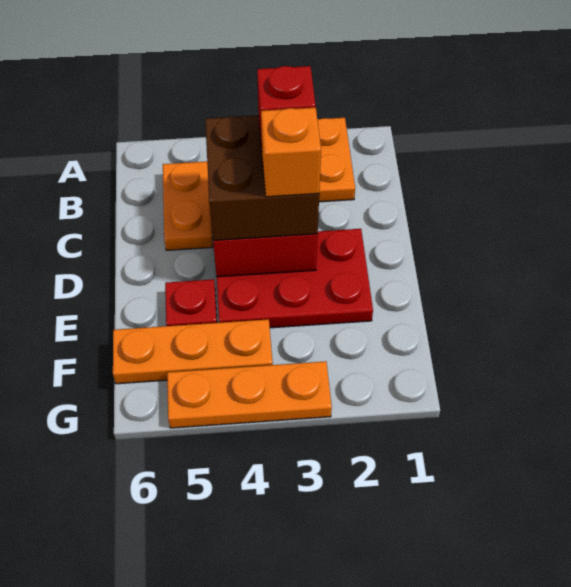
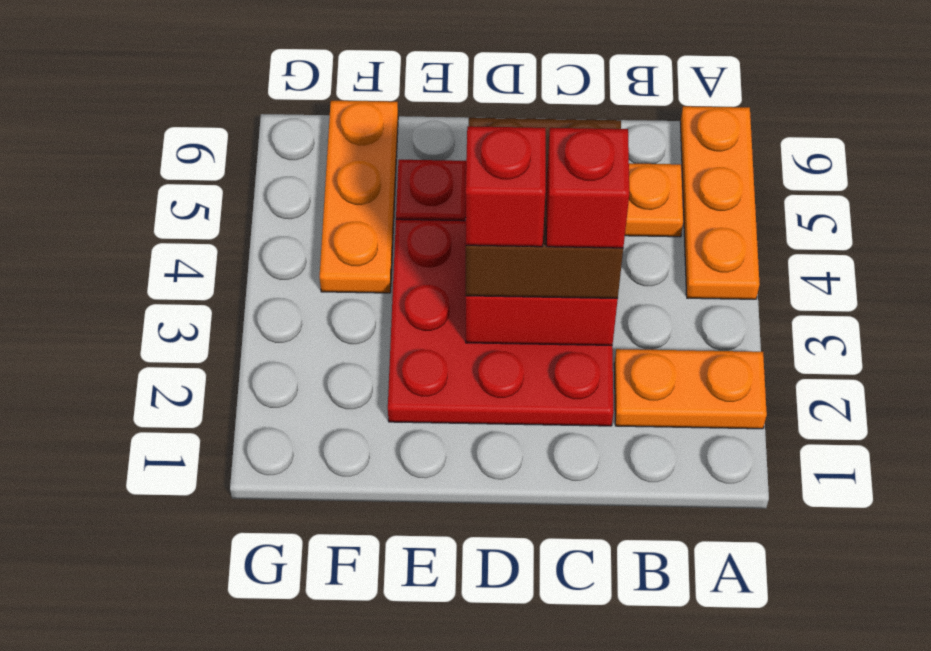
red plate D2:E4 level 1 -> red plate C2:E4 level 1
orange brick D3 level 4 -> red brick D3 level 4
orange plate G3:G5 level 1 -> orange plate A4:A6 level 1

